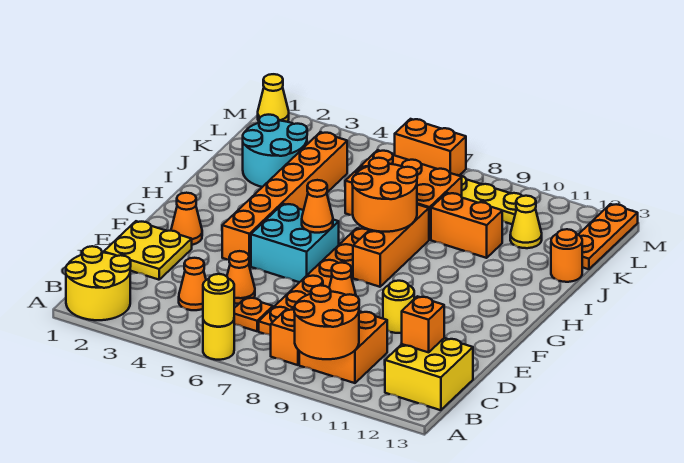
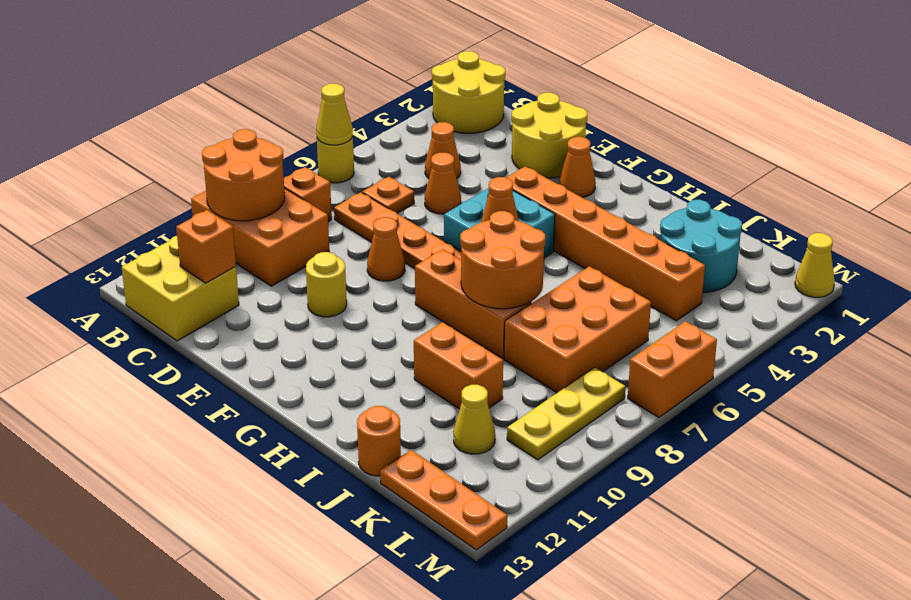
yellow round brick A6 level 2 -> yellow cone A6 level 2
orange brick B9:C10 level 1 -> orange brick A9:C10 level 1
yellow plate D1:E2 level 1 -> yellow round brick D1:E2 level 1
orange brick J9:J10 level 1 -> orange brick I10:J10 level 1

